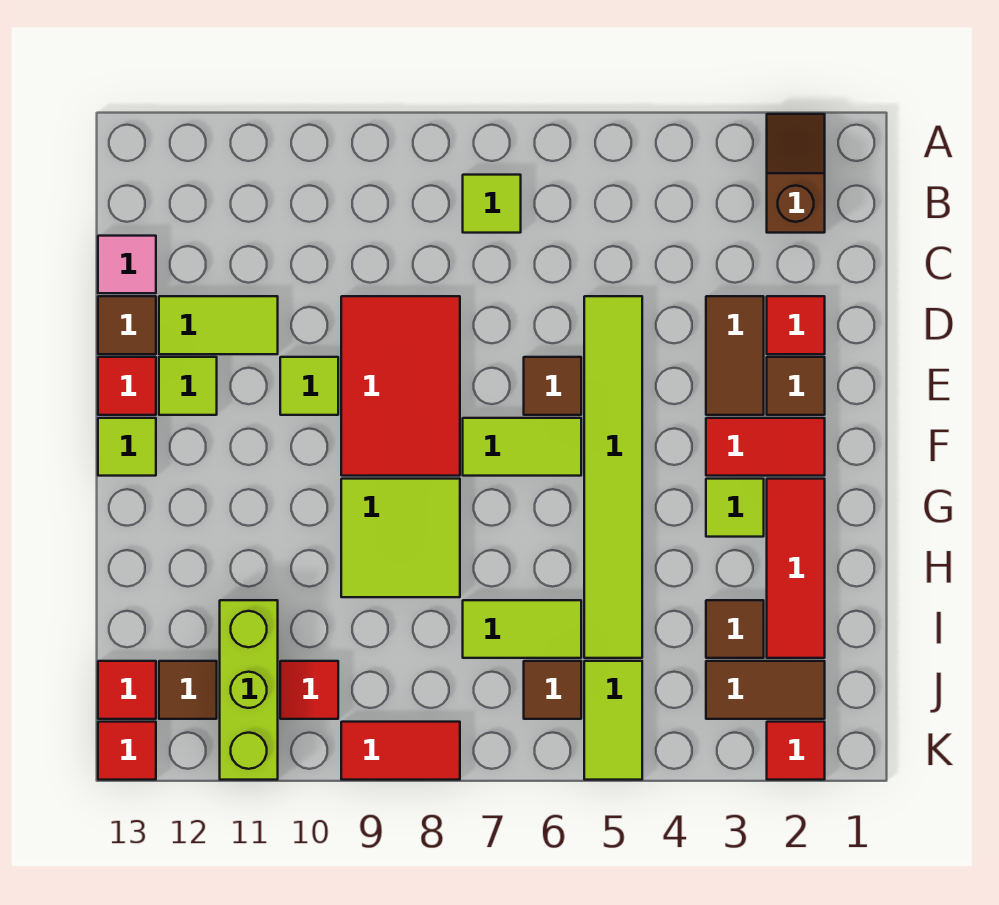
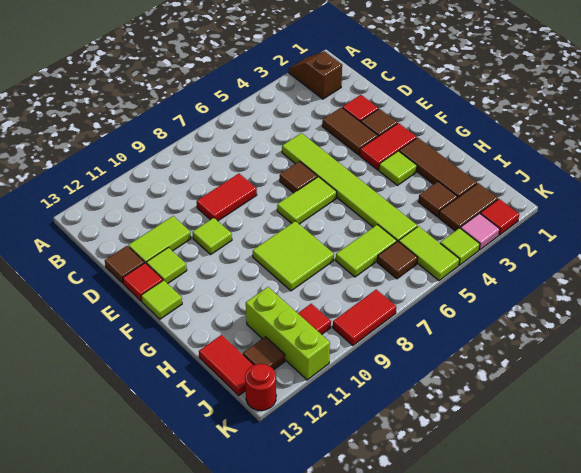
lime tile B7 level 1 -> lime tile K4 level 1
pink tile C13 level 1 -> pink tile K3 level 1
red tile D8:F9 level 1 -> red tile D8:D9 level 1
red tile G2:I2 level 1 -> brown tile G2:I2 level 1
red tile J13 level 1 -> red tile I13:J13 level 1
red tile K13 level 1 -> red round brick K13 level 1

